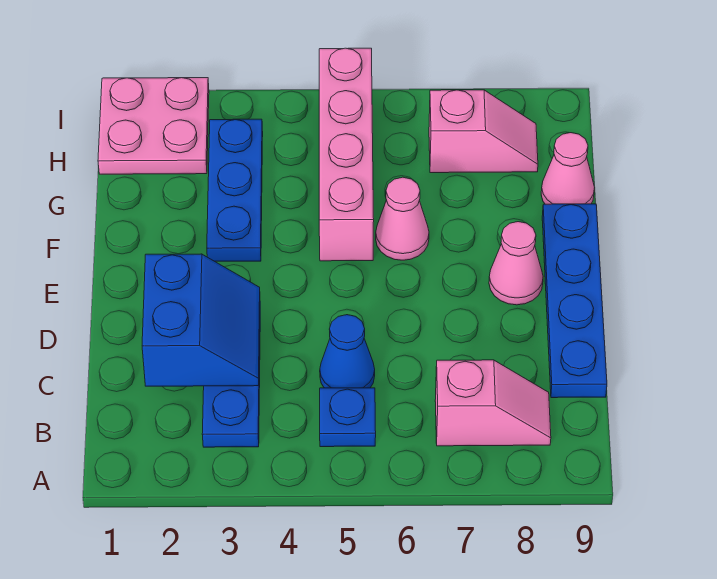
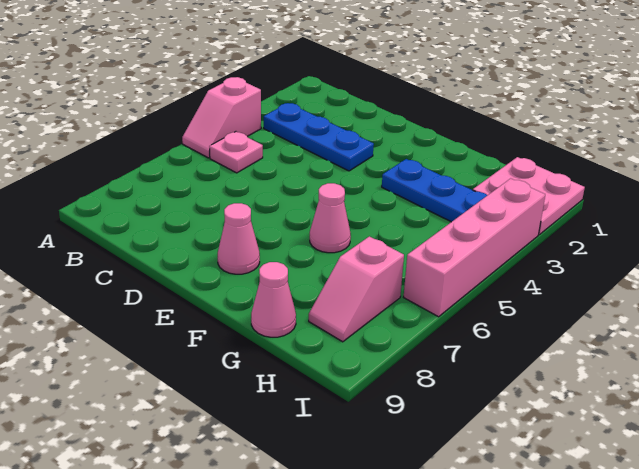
blue plate B5 level 1 -> pink plate B5 level 1
pink slope B7:B8 level 1 top 7 -> pink slope A4:A5 level 1 top 4
blue slope C2:D3 level 2 top 2 -> none
blue cone C5 level 1 -> none
blue plate C9:F9 level 1 -> none
pink brick F5:I5 level 1 -> pink brick I3:I6 level 1

